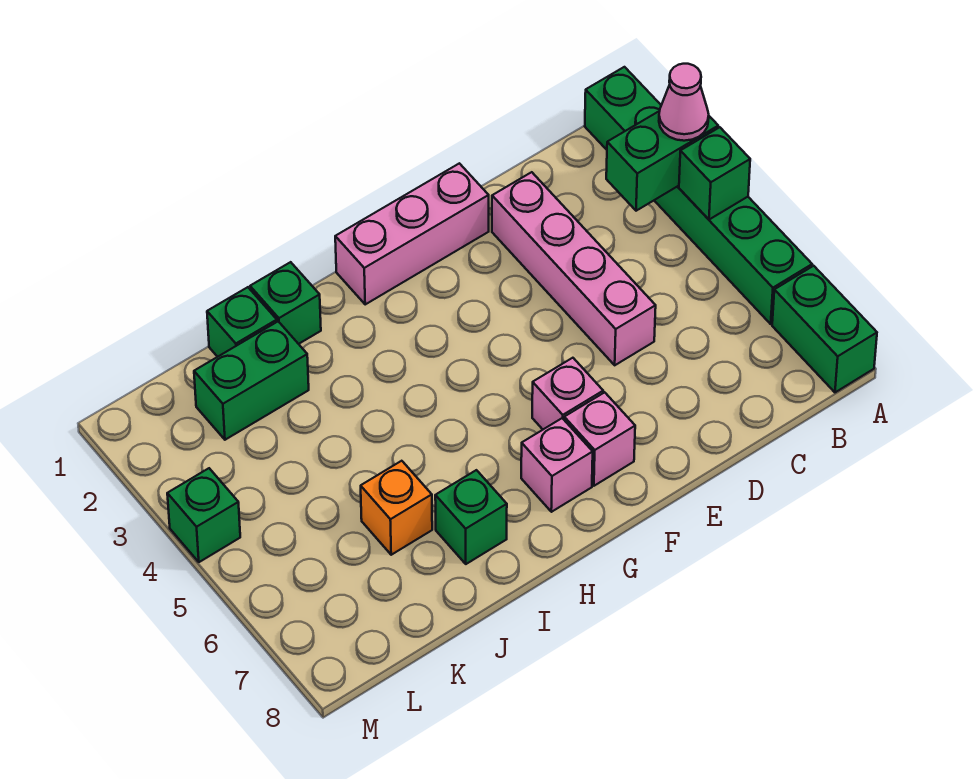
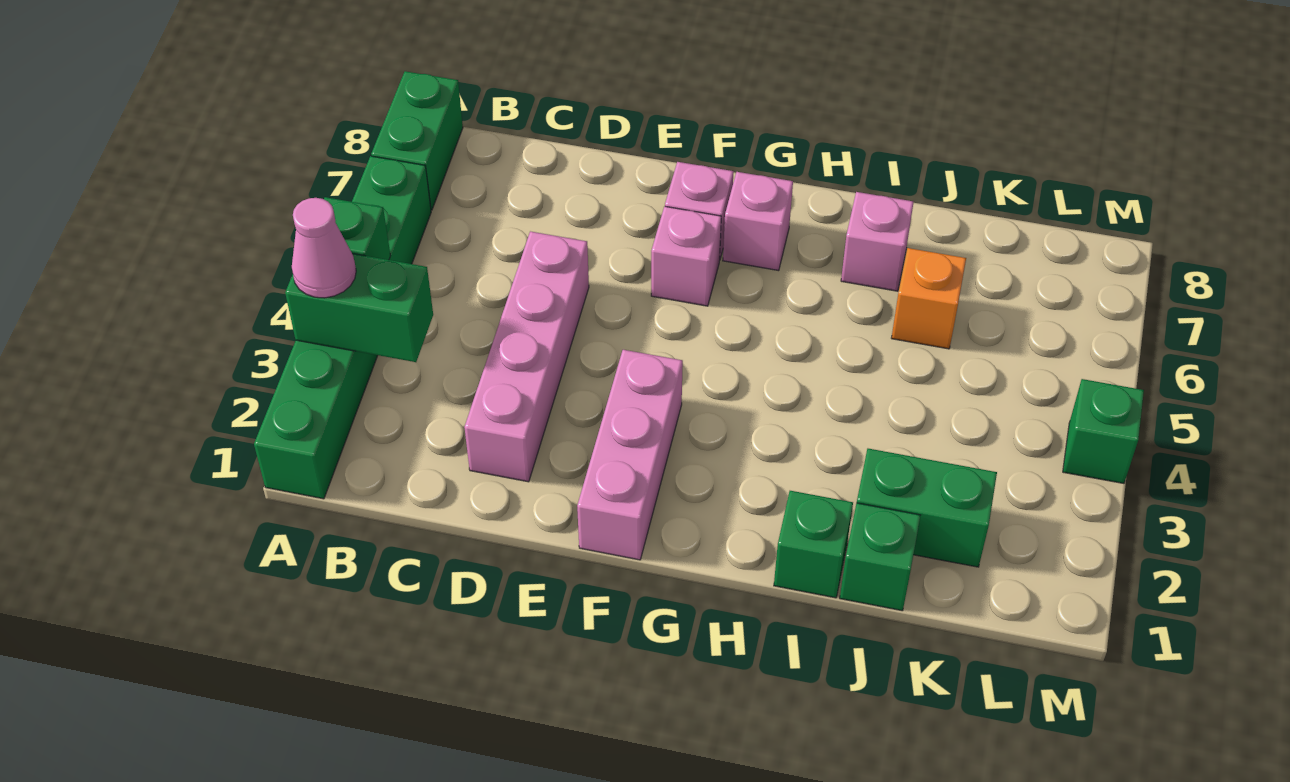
pink brick E1:G1 level 1 -> pink brick F1:F3 level 1
green brick I7 level 1 -> pink brick I7 level 1

